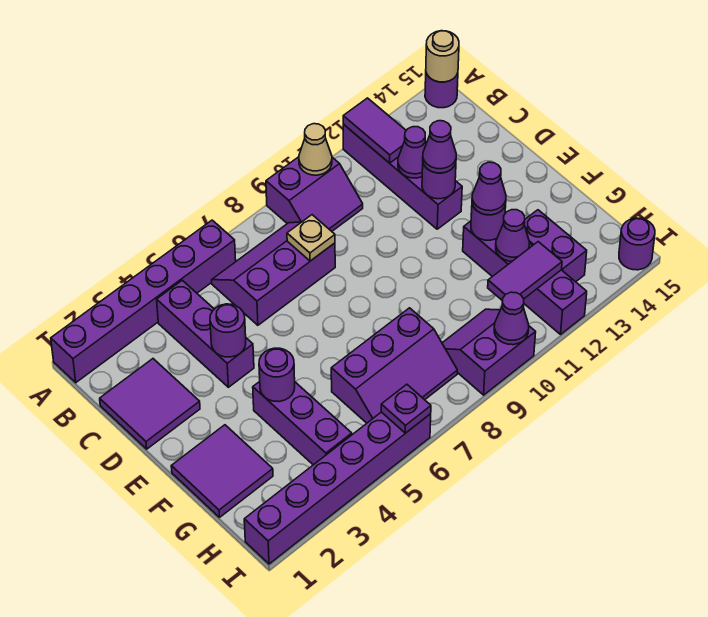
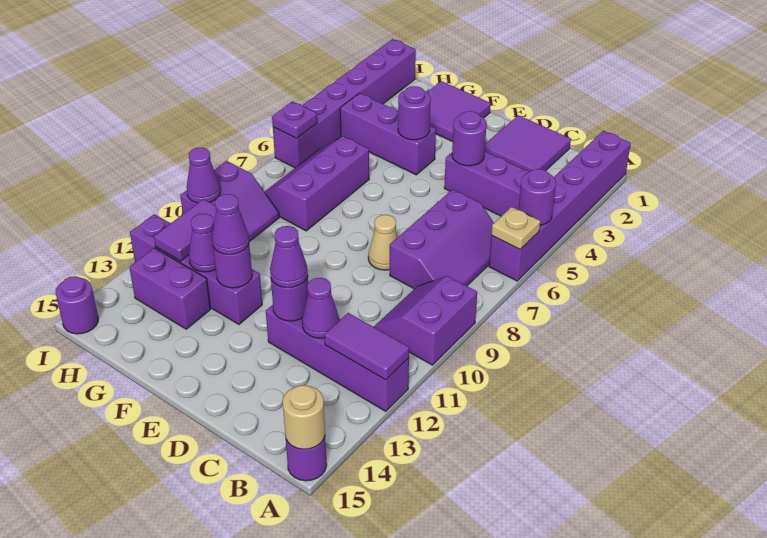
none -> purple round brick A5 level 2
tan cone A10 level 2 -> tan cone D8 level 1
tan plate C8 level 2 -> tan plate A6 level 2

